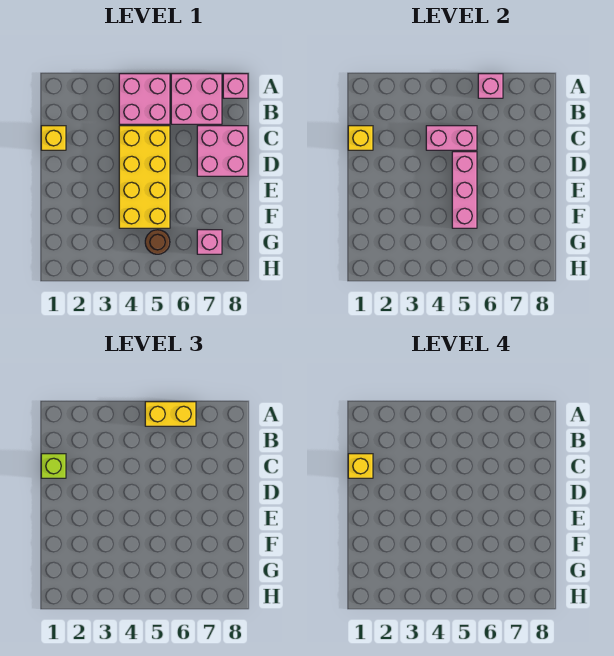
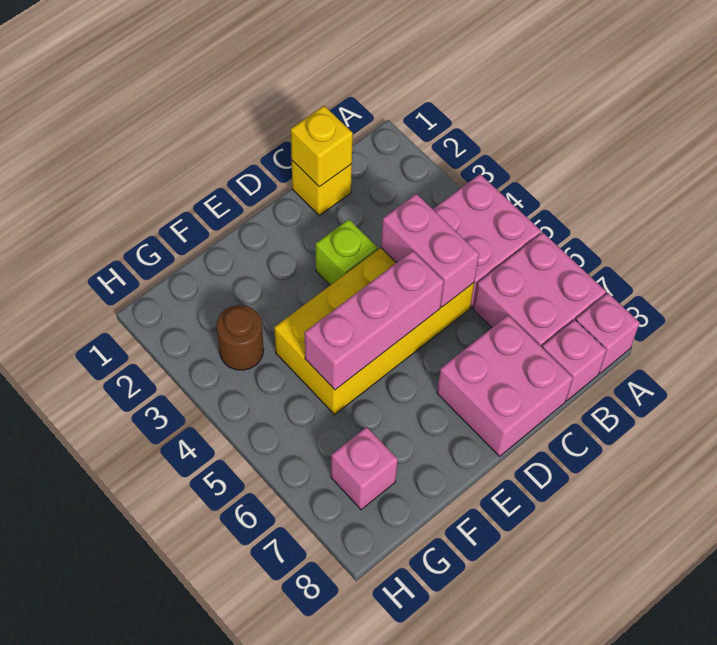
yellow brick A5:A6 level 3 -> none
pink brick A6 level 2 -> pink brick B8 level 1
lime brick C1 level 3 -> lime brick D3 level 1
yellow brick C1 level 4 -> none
brown round brick G5 level 1 -> brown round brick G3 level 1

